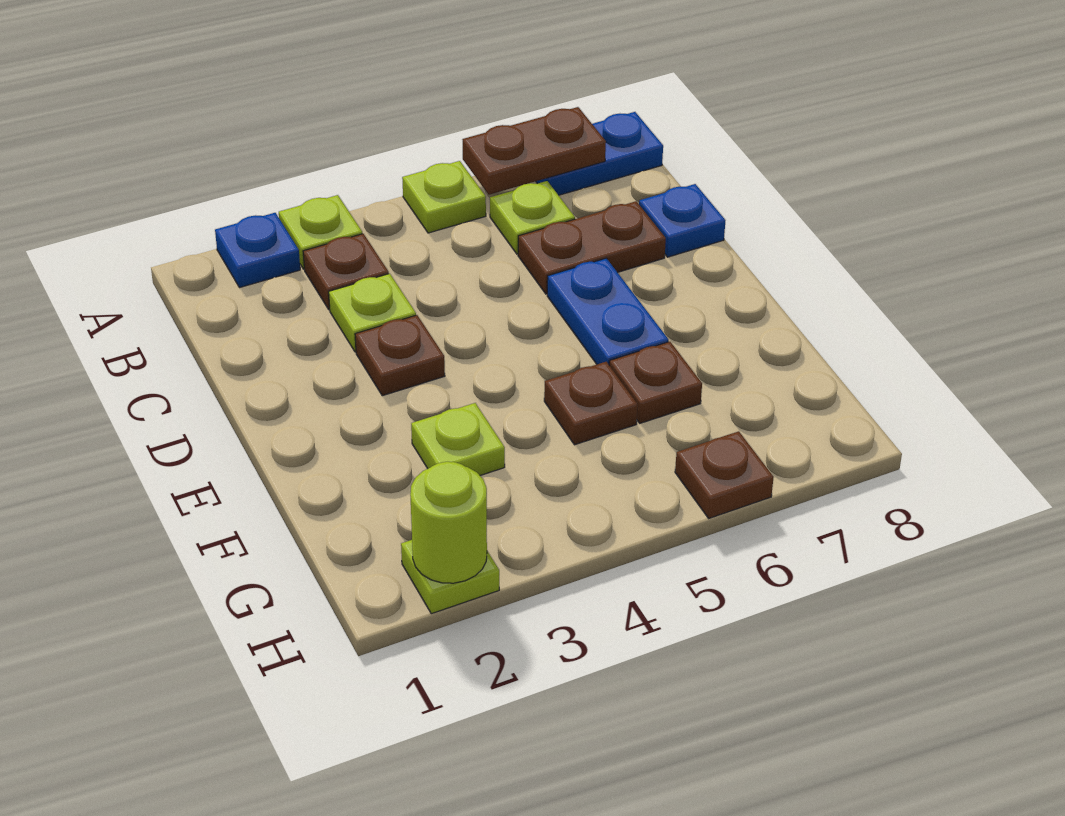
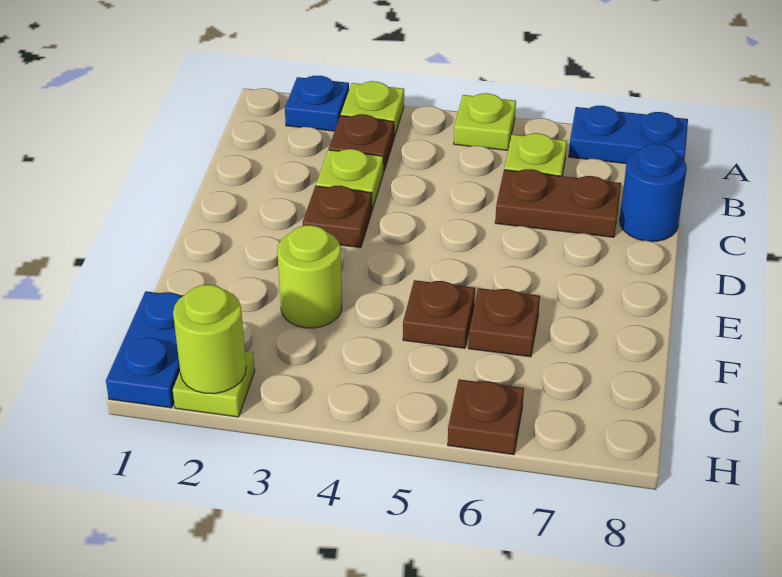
brown plate A6:A7 level 2 -> none
blue plate C8 level 1 -> blue round brick C8 level 1
blue plate D6:E6 level 1 -> blue plate G1:H1 level 1
lime plate F3 level 1 -> lime round brick F3 level 1

